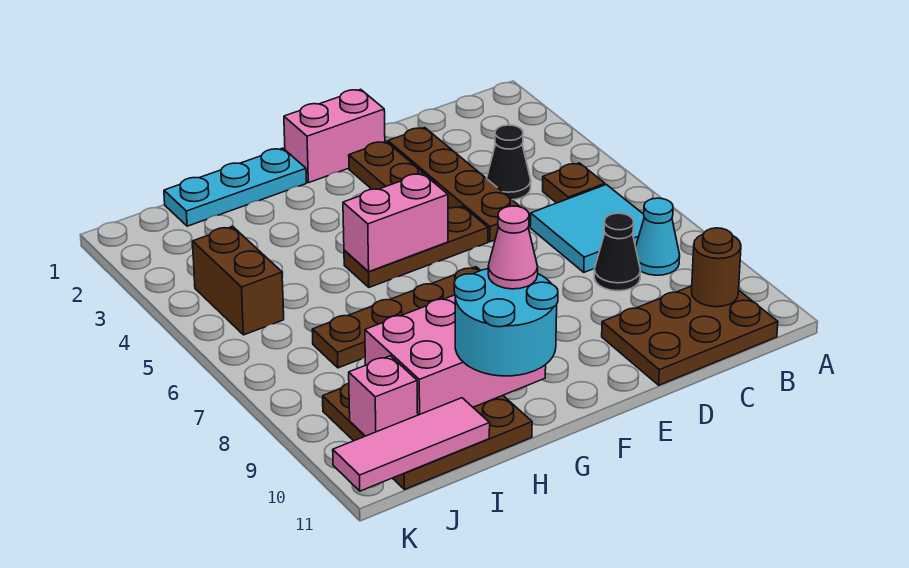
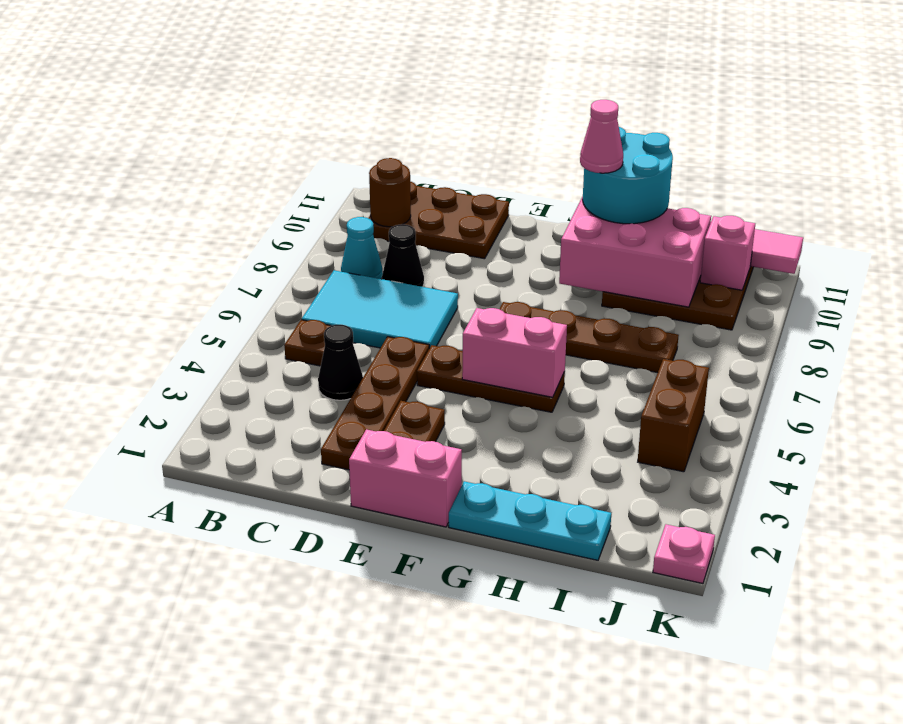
cyan tile B6:C7 level 1 -> cyan tile B6:D7 level 1
none -> pink plate K1 level 1

